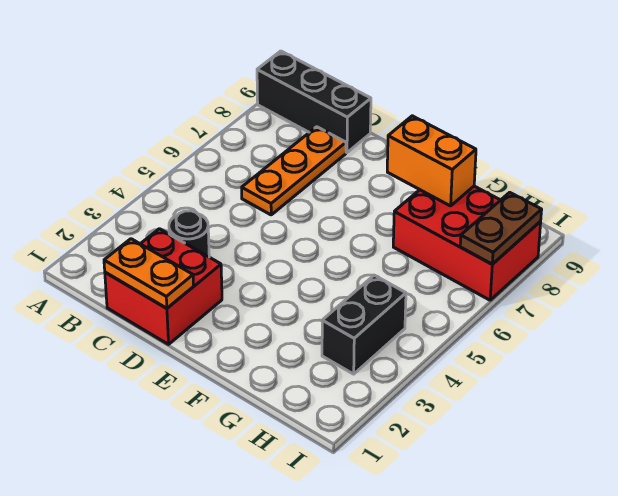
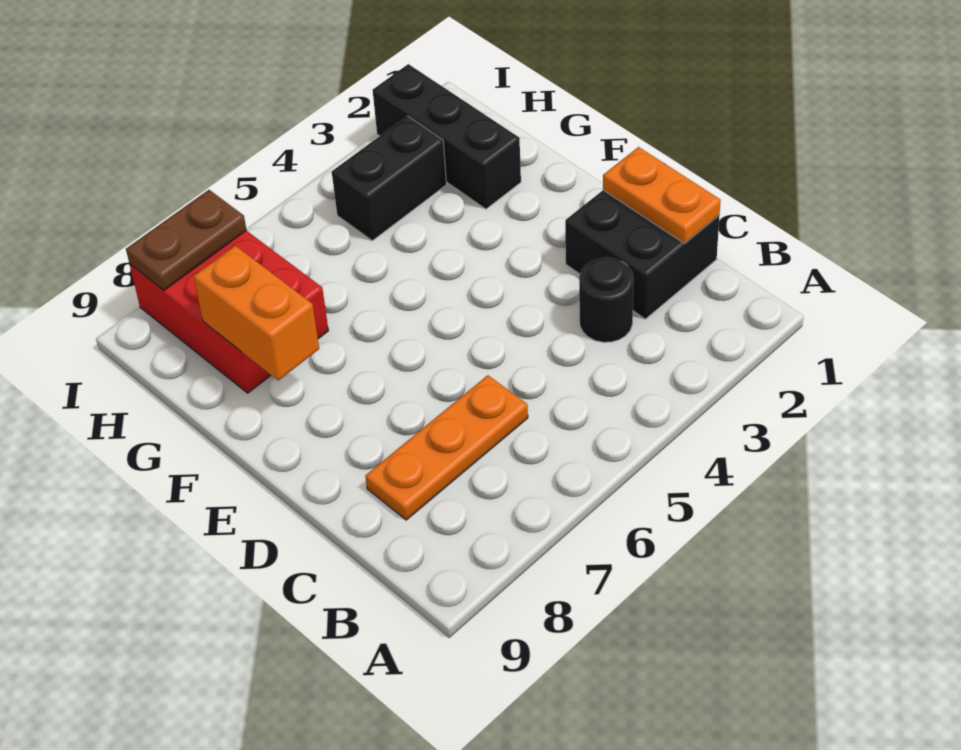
black brick A9:C9 level 1 -> black brick G2:I2 level 1
red brick C1:D2 level 1 -> black brick C1:D2 level 1

